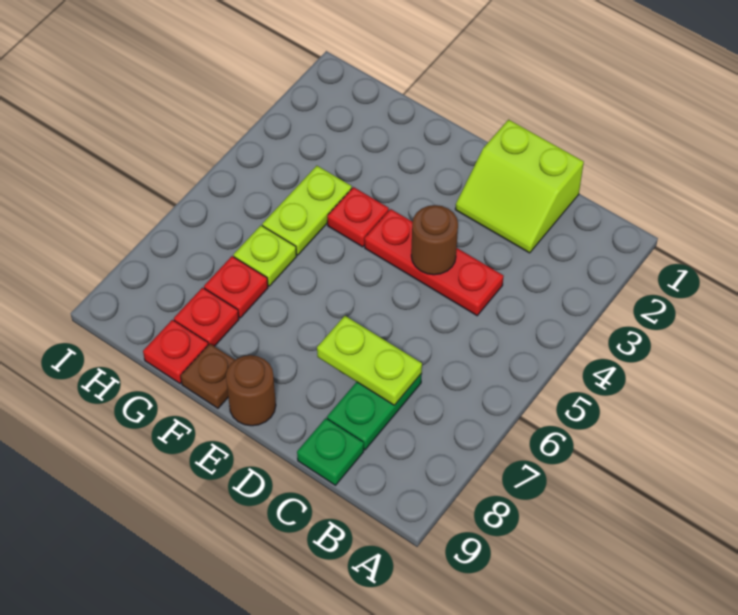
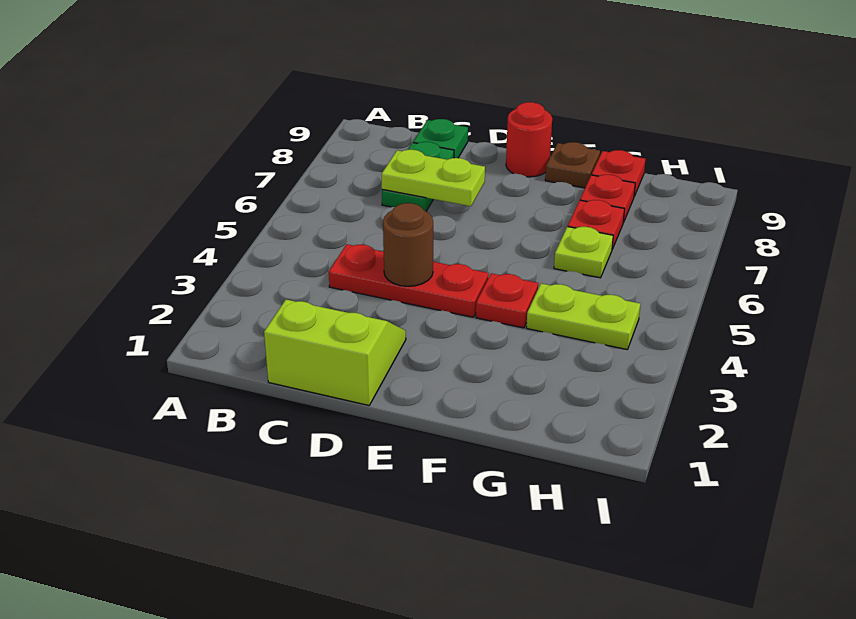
brown round brick E9 level 1 -> red round brick E9 level 1
lime plate G4:G5 level 1 -> lime plate G4:H4 level 1

